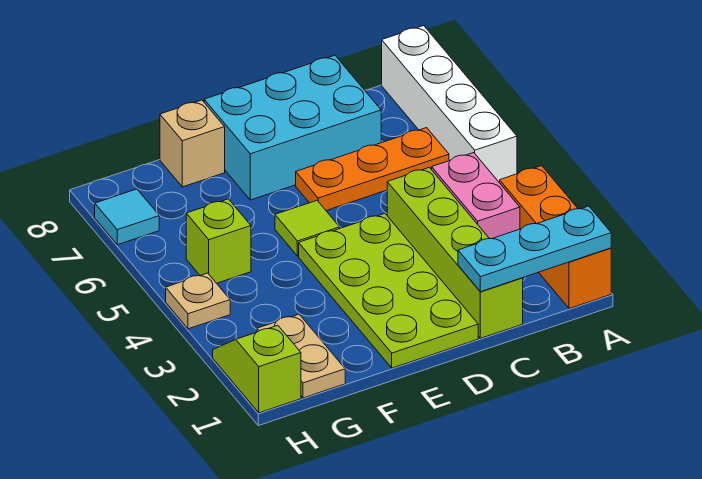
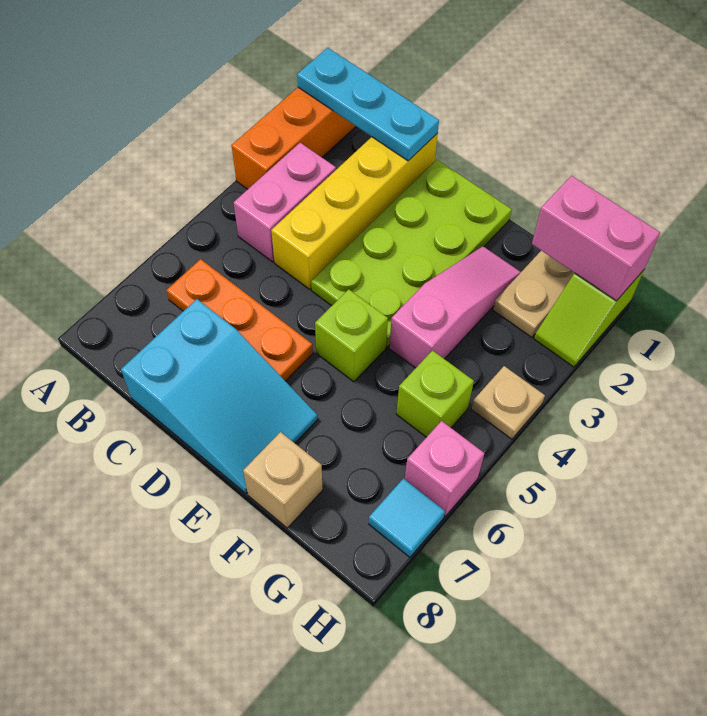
white brick A5:A8 level 1 -> none
lime brick C1:C4 level 1 -> yellow brick C1:C4 level 1
cyan brick C7:E8 level 1 -> cyan slope C7:E8 level 1 top C
lime tile E5 level 1 -> lime brick E5 level 1
none -> pink slope F2:F4 level 1 top 4
none -> pink brick G1:H1 level 2
none -> pink brick H6 level 1

